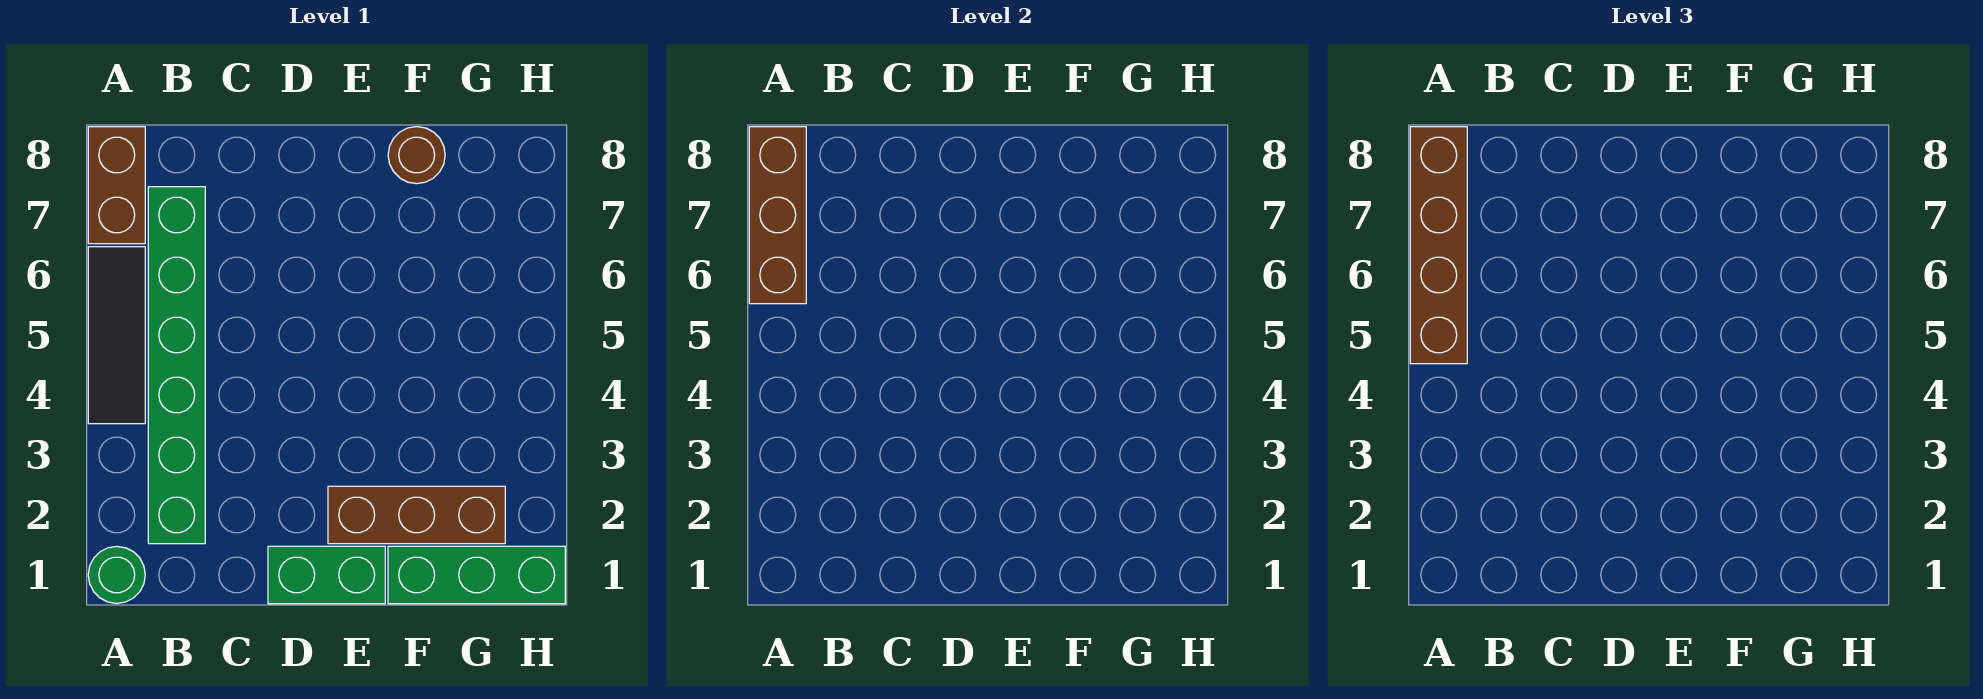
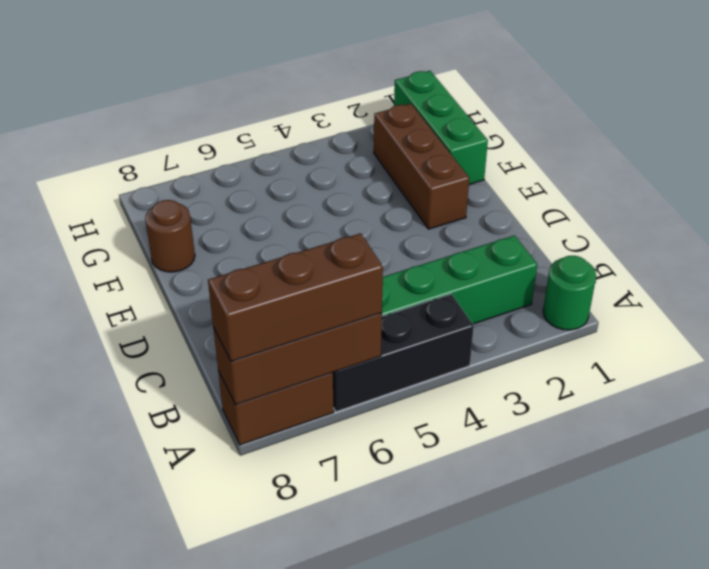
black tile A4:A6 level 1 -> black brick A4:A6 level 1
brown brick A5:A8 level 3 -> brown brick A6:A8 level 3
green brick D1:E1 level 1 -> none

